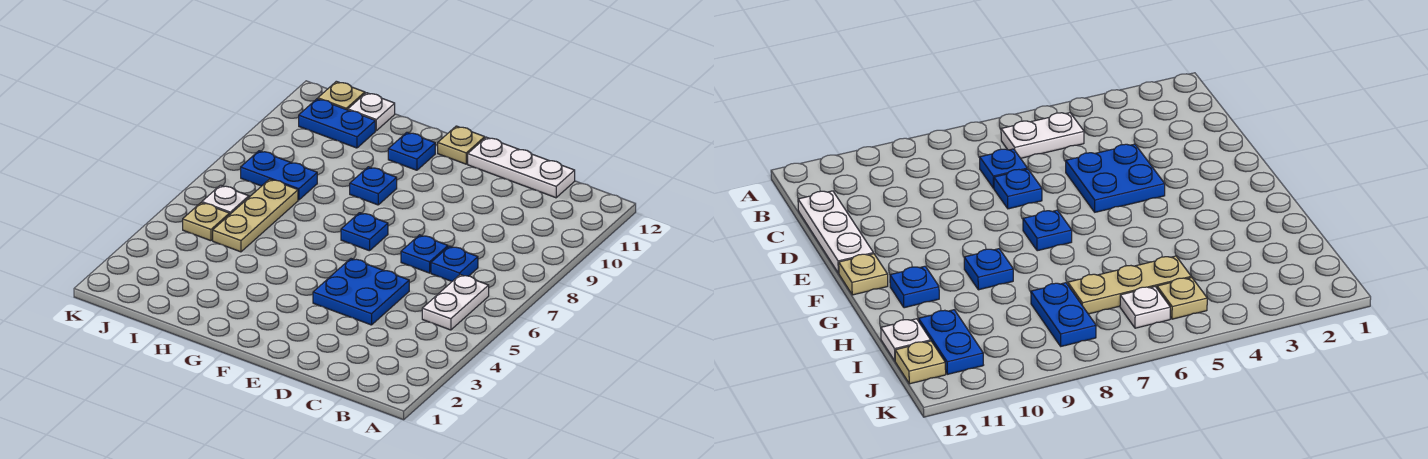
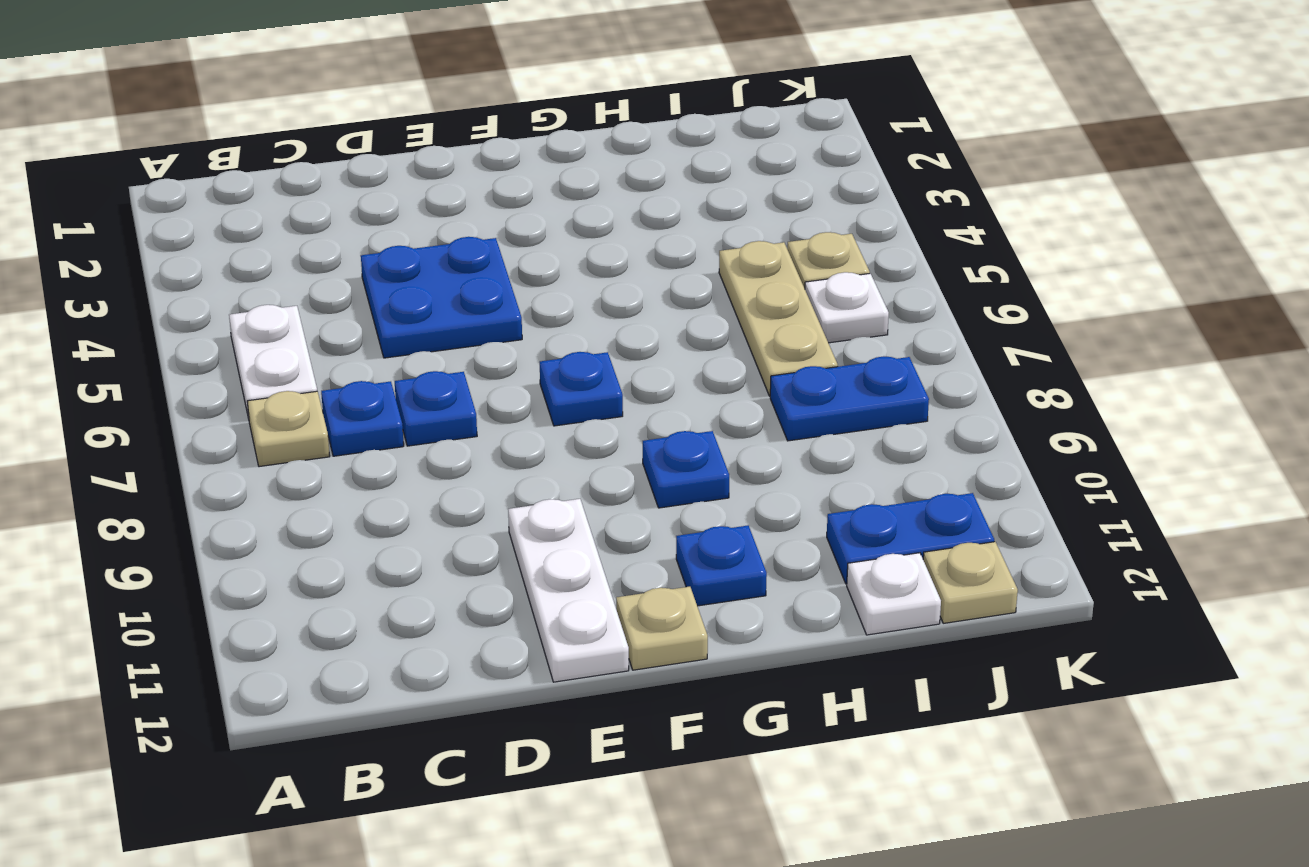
none -> tan plate B7 level 1
white plate C12:E12 level 1 -> white plate E10:E12 level 1

